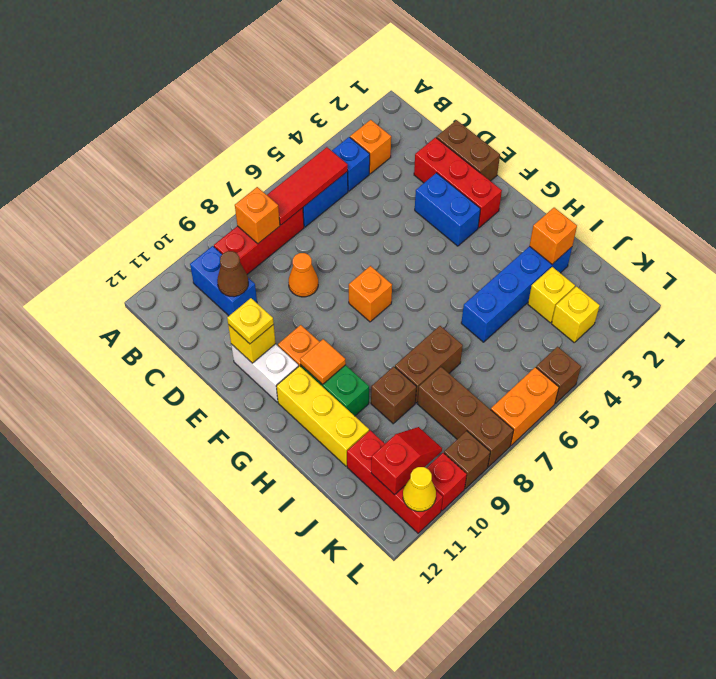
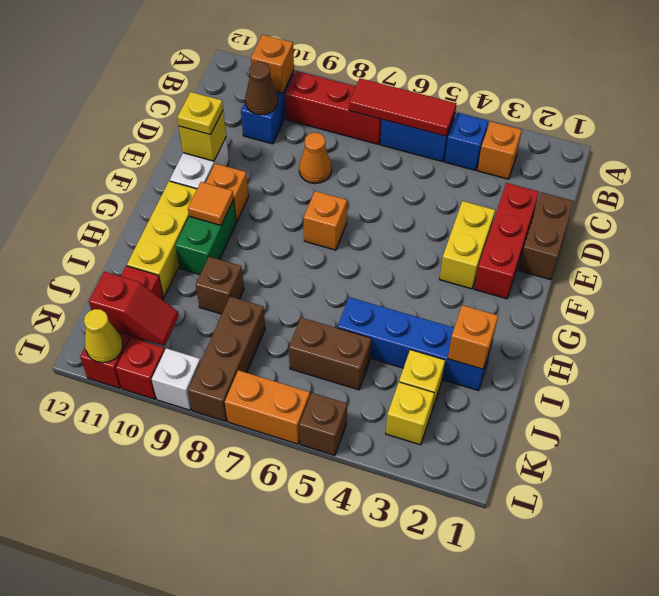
orange brick B8 level 2 -> orange brick B10 level 2
blue brick E3:F3 level 1 -> yellow brick E3:F3 level 1
brown brick I7:I8 level 1 -> brown brick J5:J6 level 1
brown brick L9 level 1 -> white brick L9 level 1

